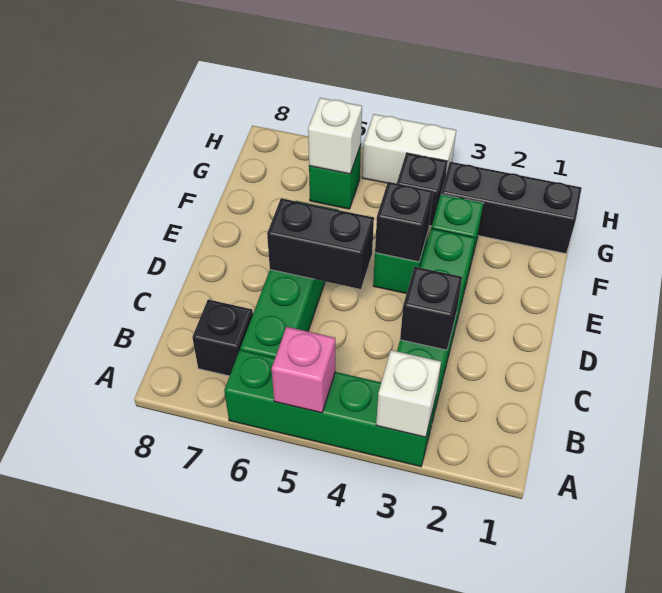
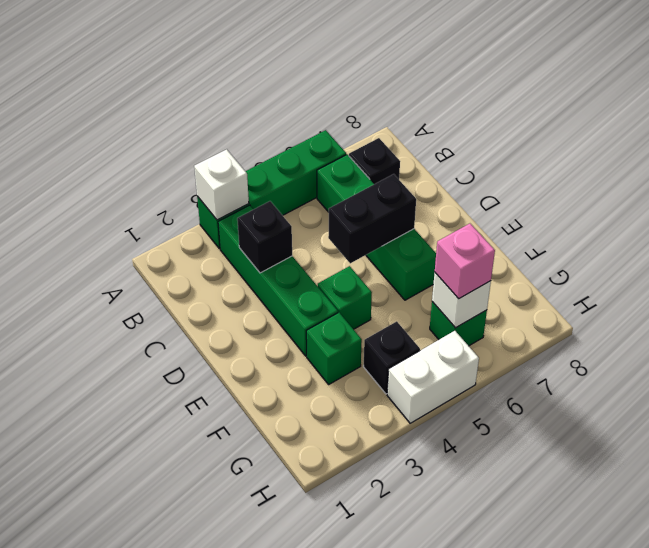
pink brick A5 level 2 -> pink brick G6 level 3
black brick E4 level 2 -> none
black brick G1:G3 level 1 -> none

